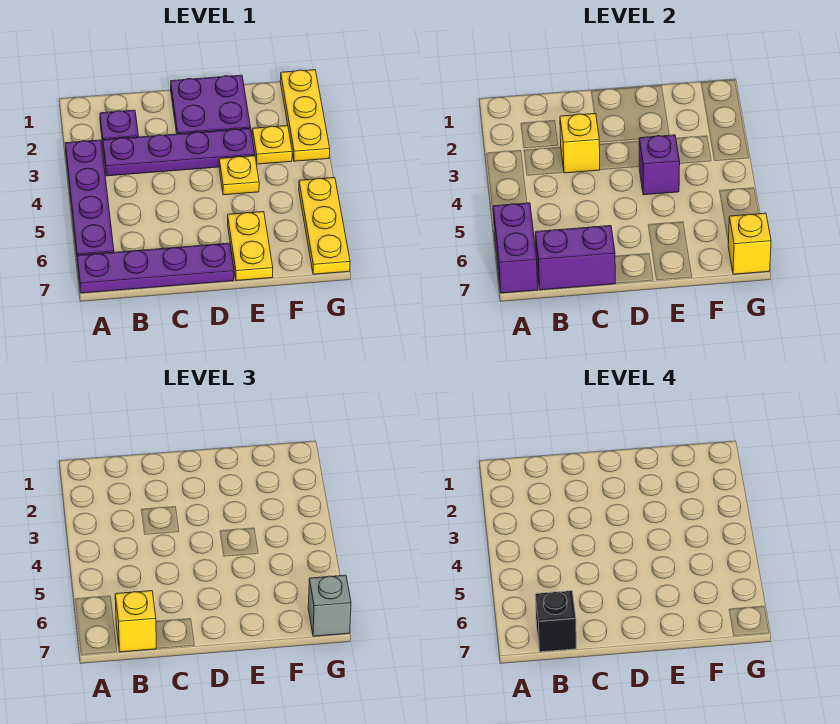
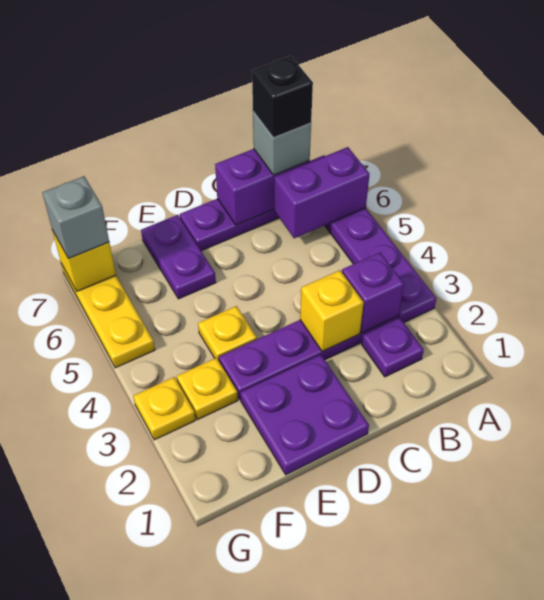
purple brick A6:A7 level 2 -> purple brick A6:B6 level 2
yellow brick B7 level 3 -> grey brick B7 level 3
purple brick E4 level 2 -> purple brick B3 level 2
yellow plate E6:E7 level 1 -> purple plate E6:E7 level 1
yellow plate G1:G3 level 1 -> yellow plate G3 level 1

